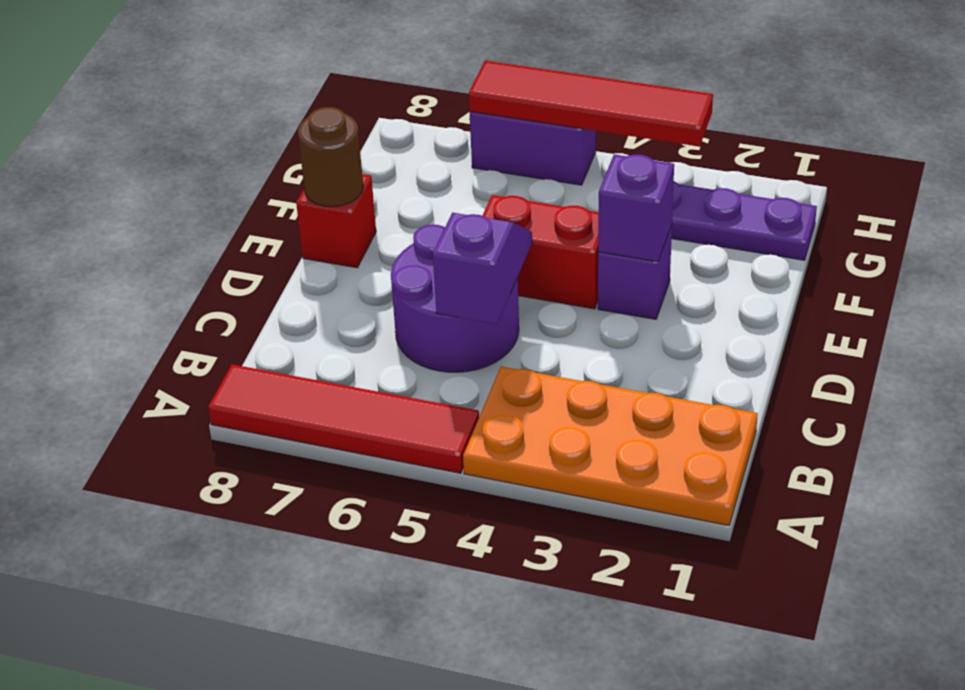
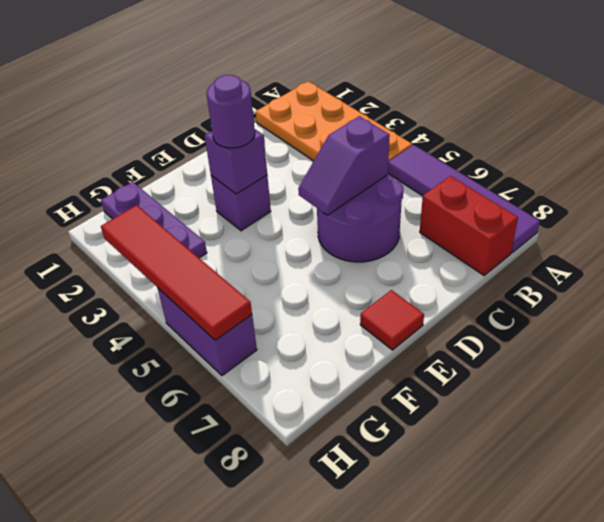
red tile A5:A8 level 1 -> purple tile A5:A8 level 1
none -> purple round brick E3 level 3
red brick E4:E5 level 1 -> red brick B7:B8 level 1
red brick E8 level 1 -> red tile E8 level 1
brown round brick E8 level 2 -> none

